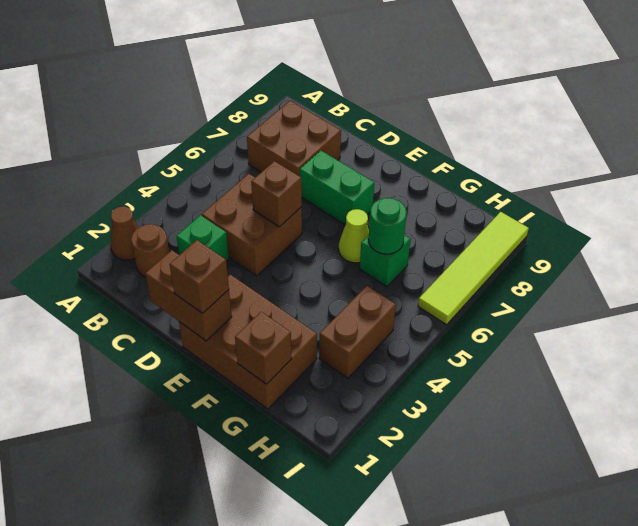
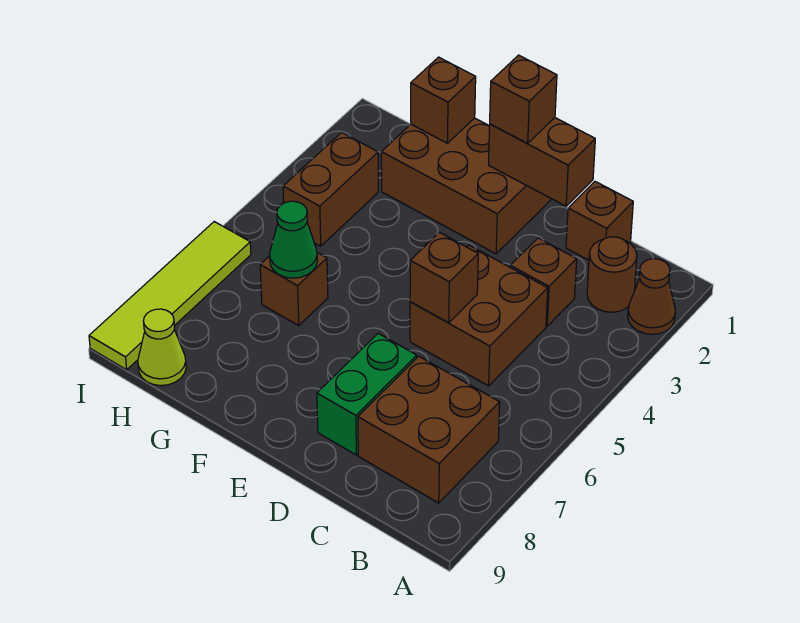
none -> brown brick C1 level 1
green brick C3 level 1 -> brown brick C3 level 1
green brick D7:E7 level 1 -> green brick D7:D8 level 1
lime cone F6 level 1 -> lime cone H9 level 1
green brick G6 level 1 -> brown brick G6 level 1
green round brick G6 level 2 -> green cone G6 level 2

